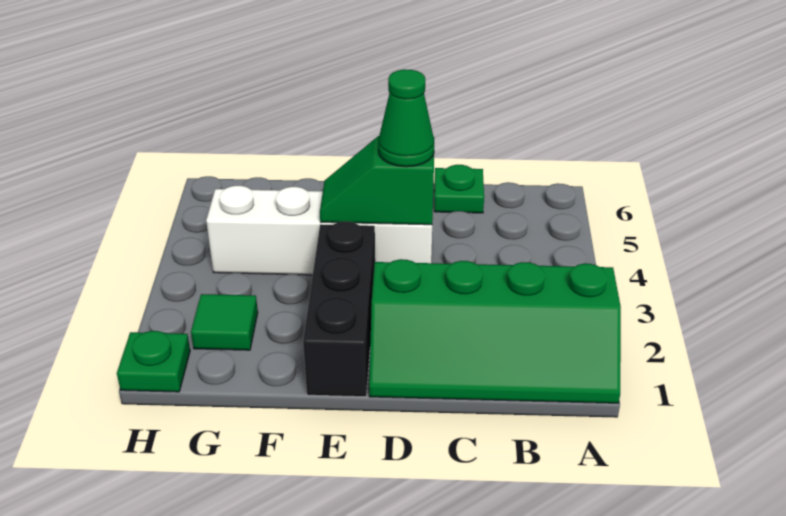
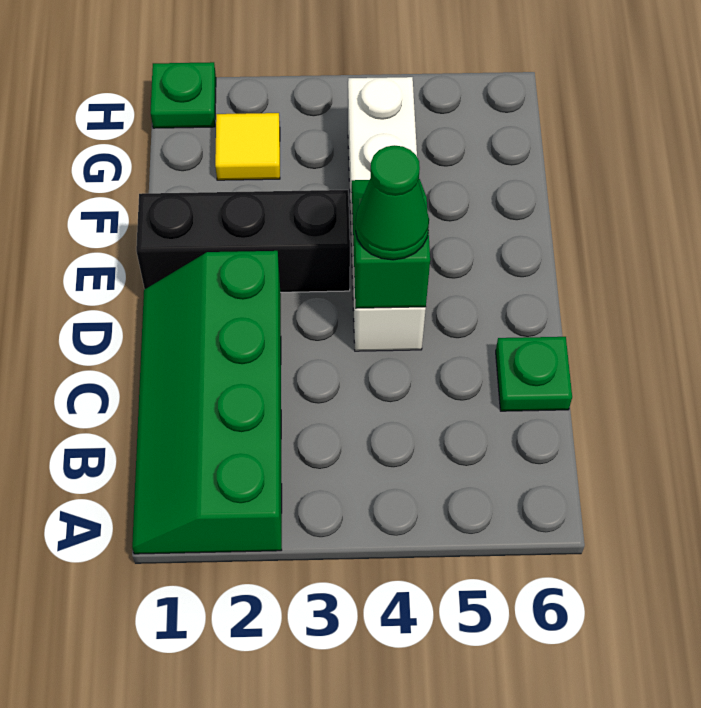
green tile G2 level 1 -> yellow tile G2 level 1

